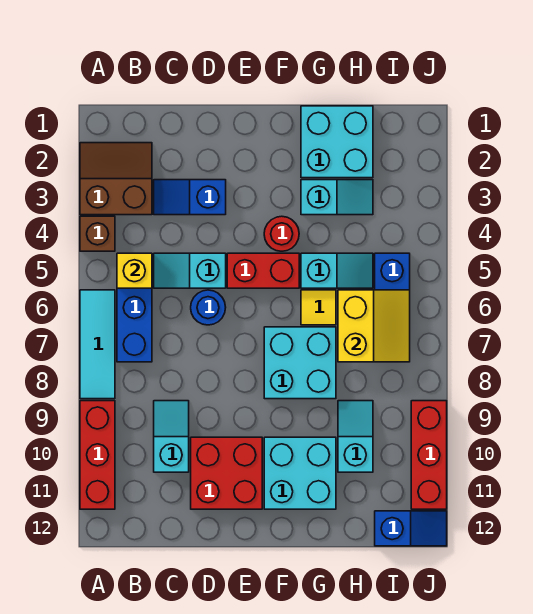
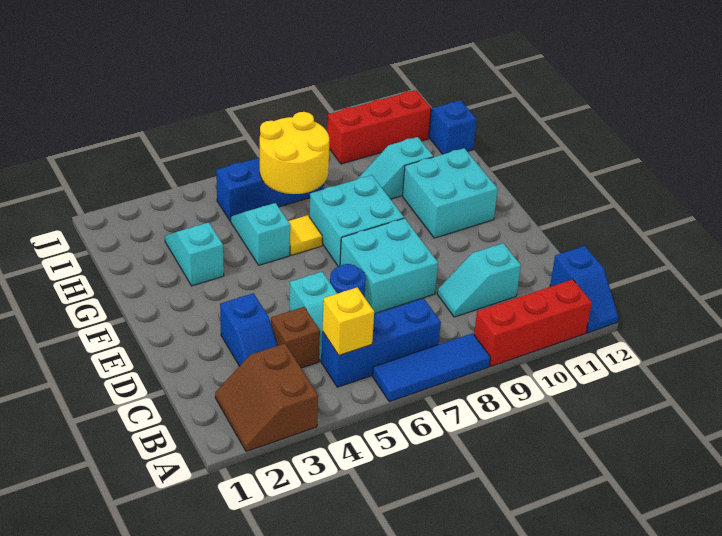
brown brick A4 level 1 -> brown brick C4 level 1
cyan tile A6:A8 level 1 -> blue tile A6:A8 level 1
none -> blue slope A12:B12 level 1 top B
red brick D10:E11 level 1 -> none
red brick E5:F5 level 1 -> none
red round brick F4 level 1 -> none
cyan brick G1:H2 level 1 -> cyan brick D7:E8 level 1
yellow slope H6:I7 level 2 top H -> yellow round brick H6:I7 level 2

